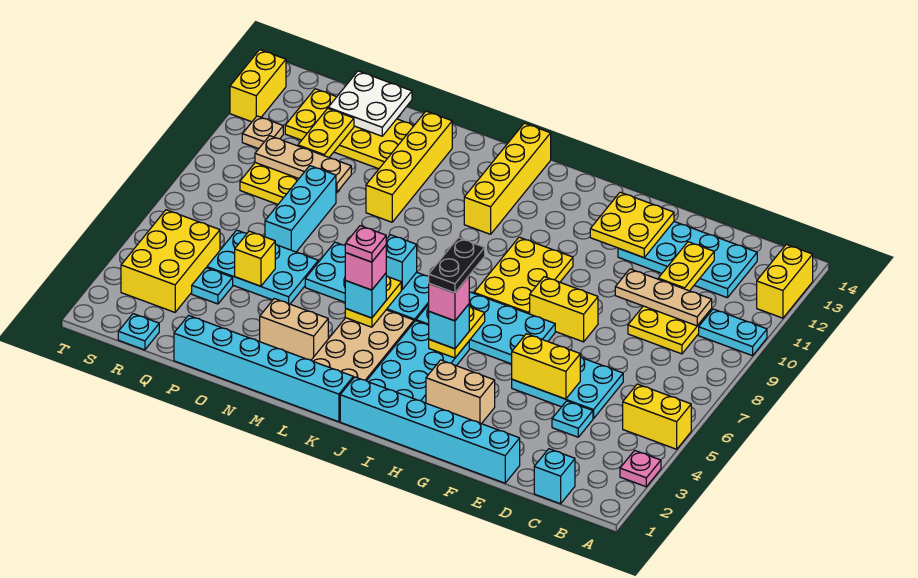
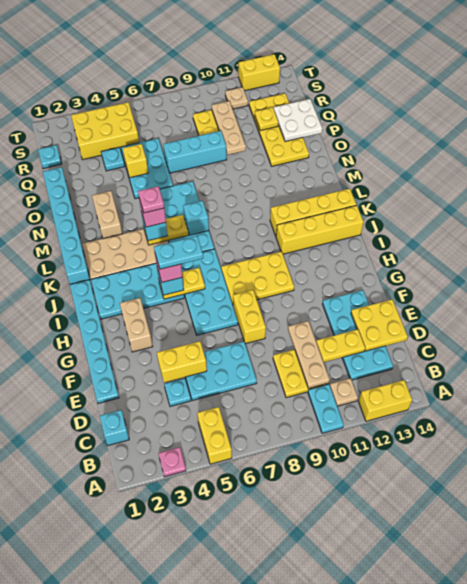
none -> tan plate B11 level 1
cyan plate D5:F6 level 1 -> cyan plate D5:E7 level 1
cyan brick E1:J1 level 1 -> cyan plate E1:J1 level 1
yellow brick E5:F5 level 2 -> yellow brick E4:E5 level 2
yellow plate F12:G13 level 2 -> yellow plate D13:E14 level 2
black plate I5:I6 level 5 -> cyan plate I5:I6 level 5
yellow brick N10:N13 level 1 -> yellow brick J11:J14 level 1
yellow plate Q11:Q12 level 2 -> yellow plate Q12 level 2

